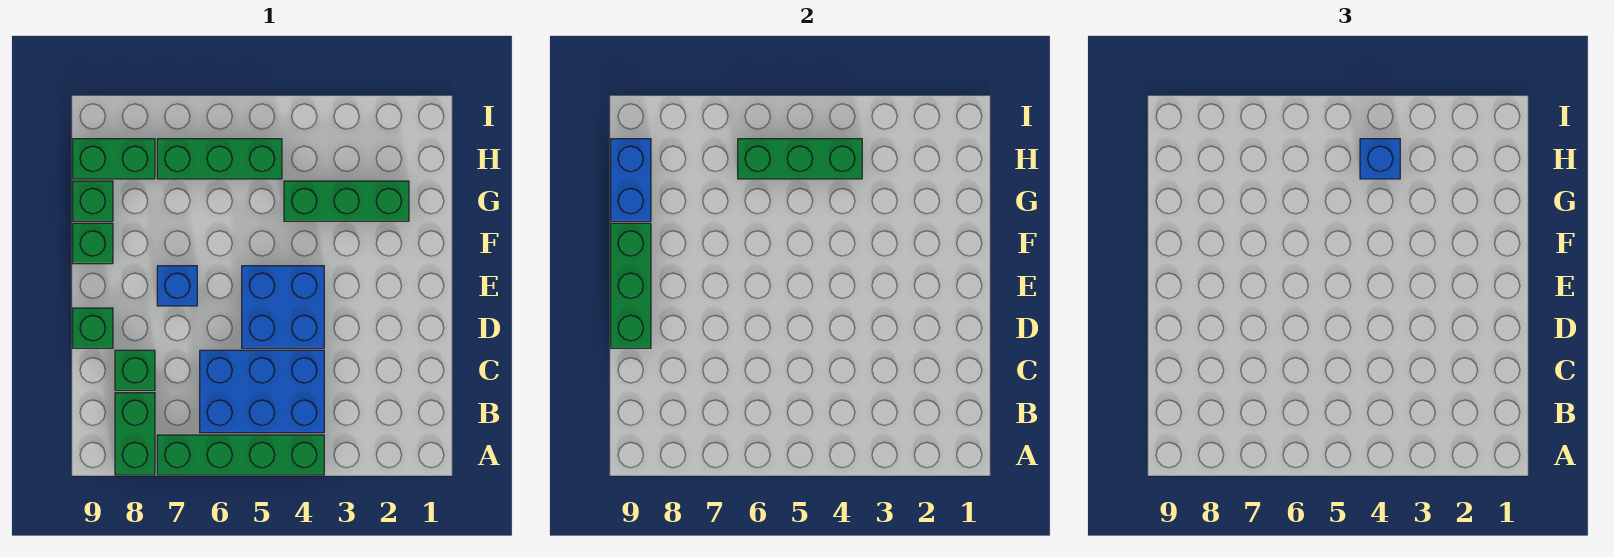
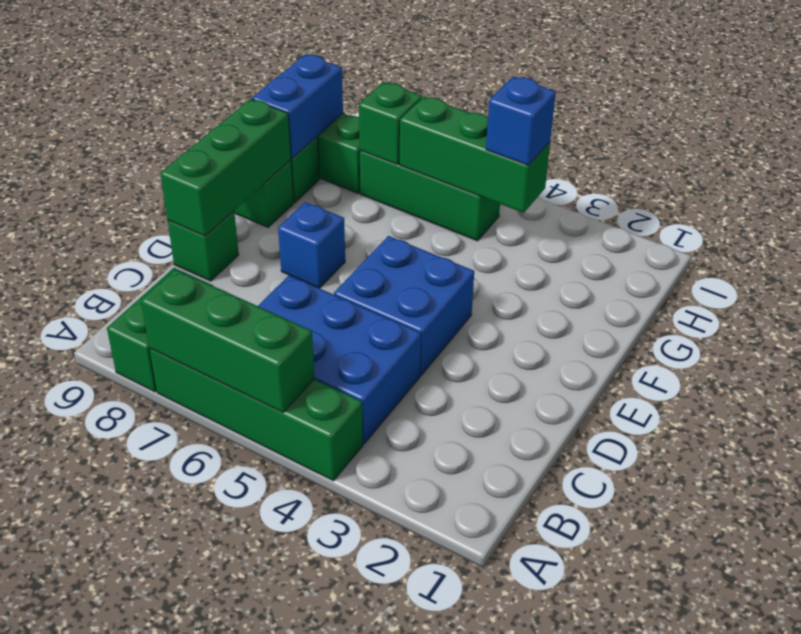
green brick C8 level 1 -> green brick H7 level 2
green brick G2:G4 level 1 -> green brick A5:A7 level 2

